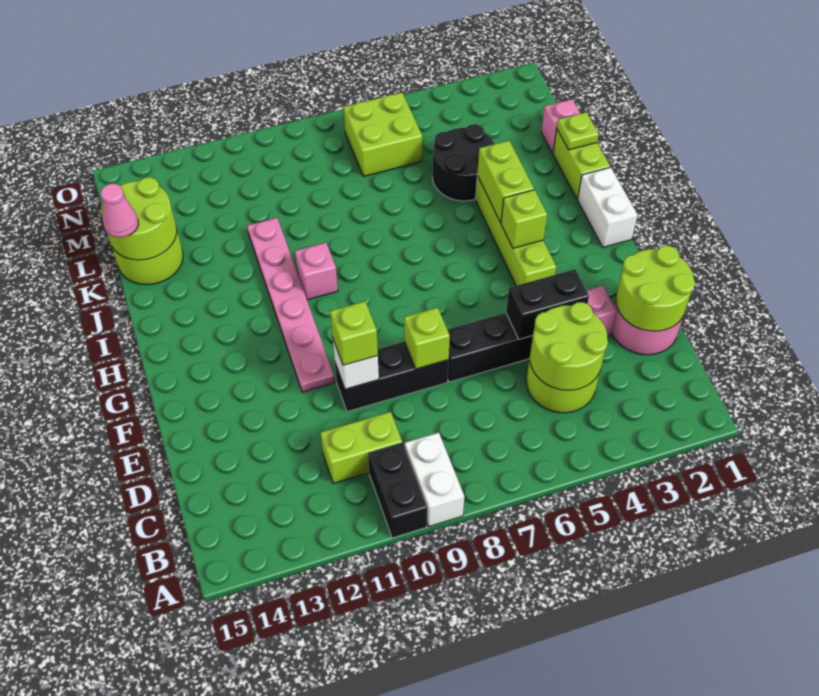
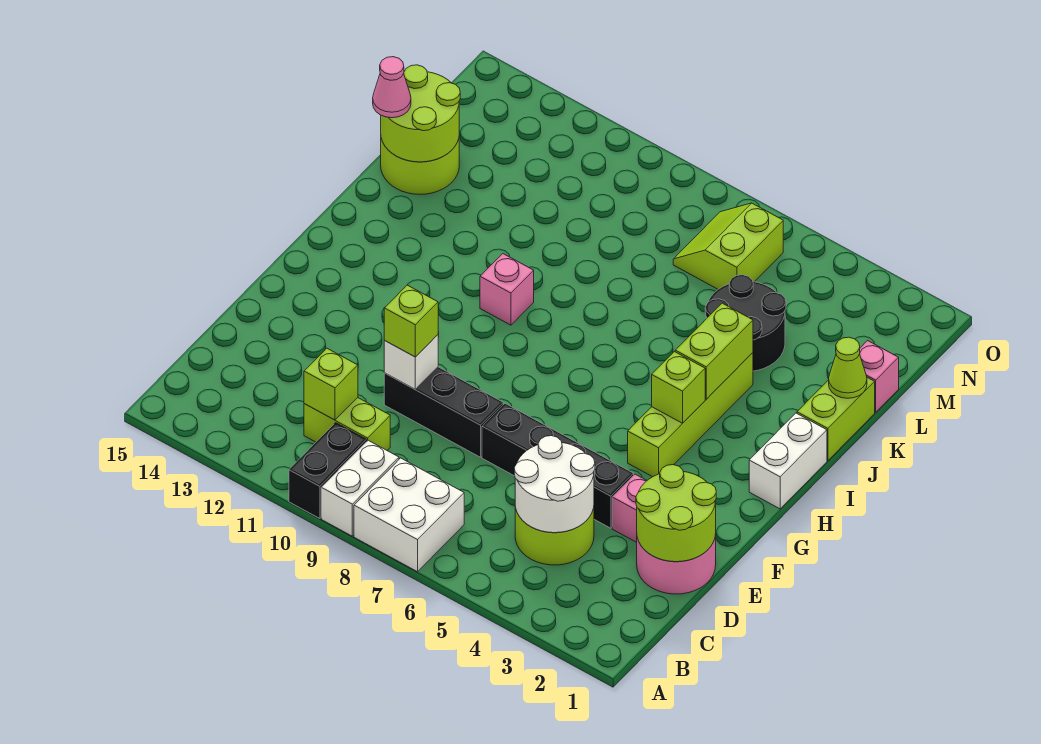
none -> white brick A7:B8 level 1
lime round brick C4:D5 level 2 -> white round brick C4:D5 level 2
black brick E4:E5 level 2 -> none
lime brick E8 level 2 -> lime brick C11 level 2
pink plate F11:K11 level 1 -> none
lime plate K1 level 2 -> lime cone K1 level 2
lime brick M6:N7 level 1 -> lime slope M6:N7 level 1 top 6

